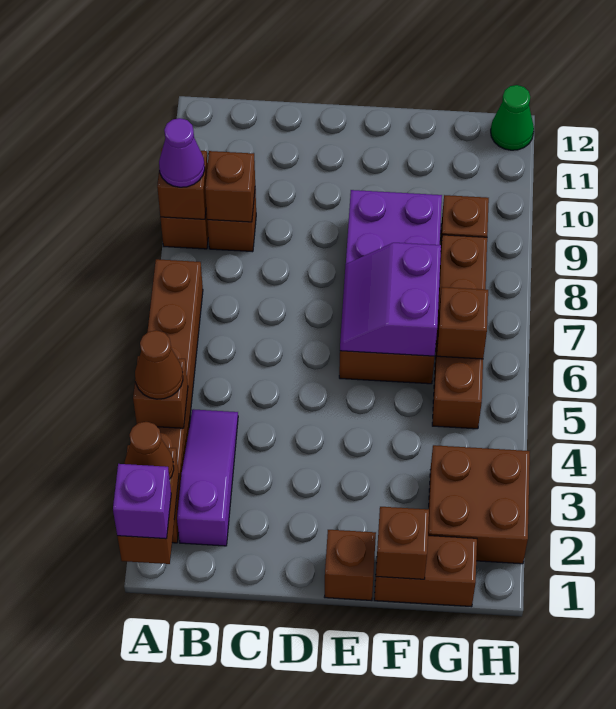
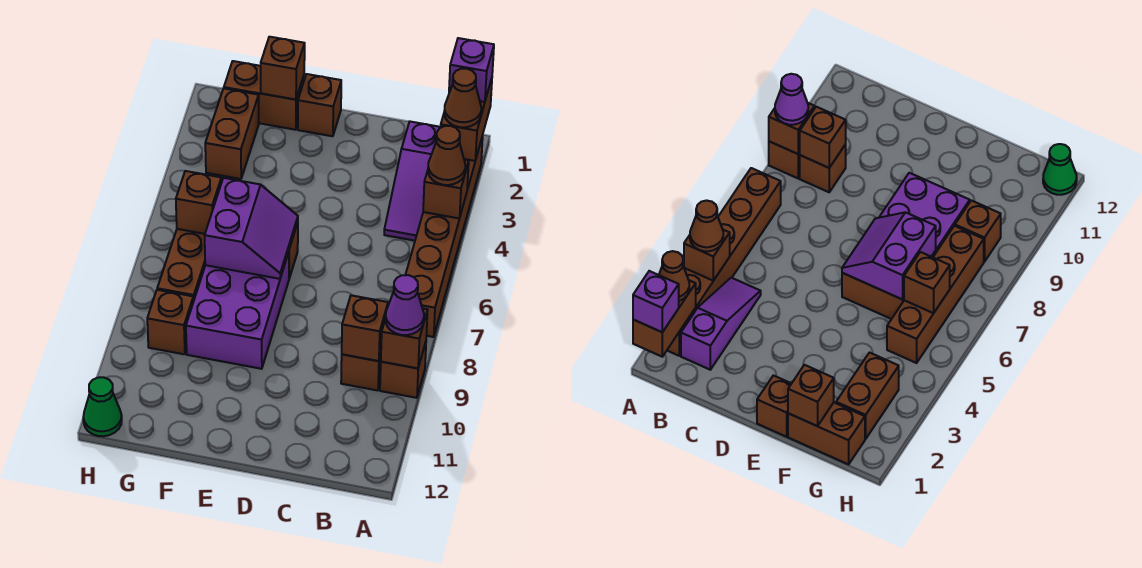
brown brick G2:H3 level 1 -> brown brick G2:G3 level 1

